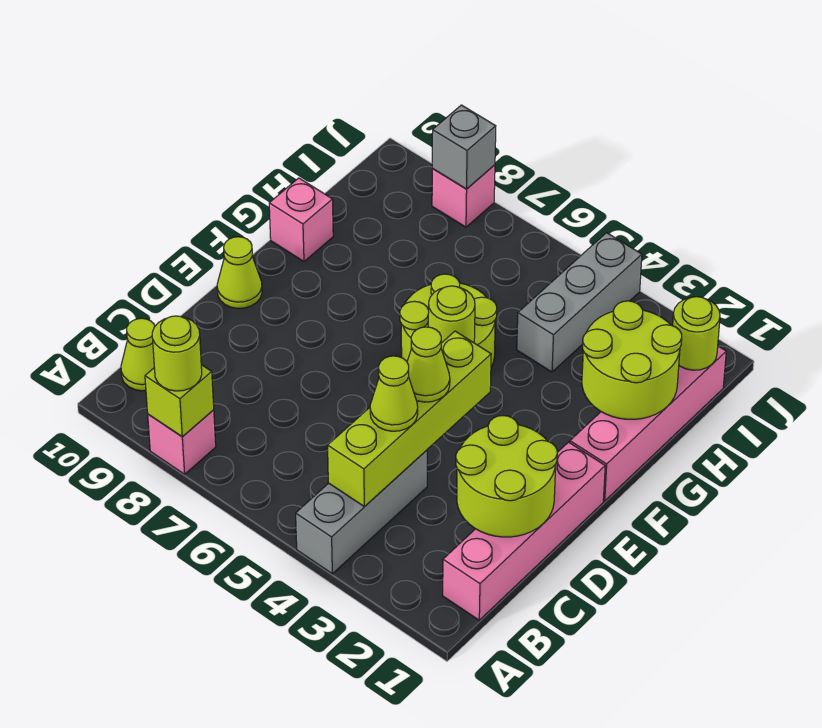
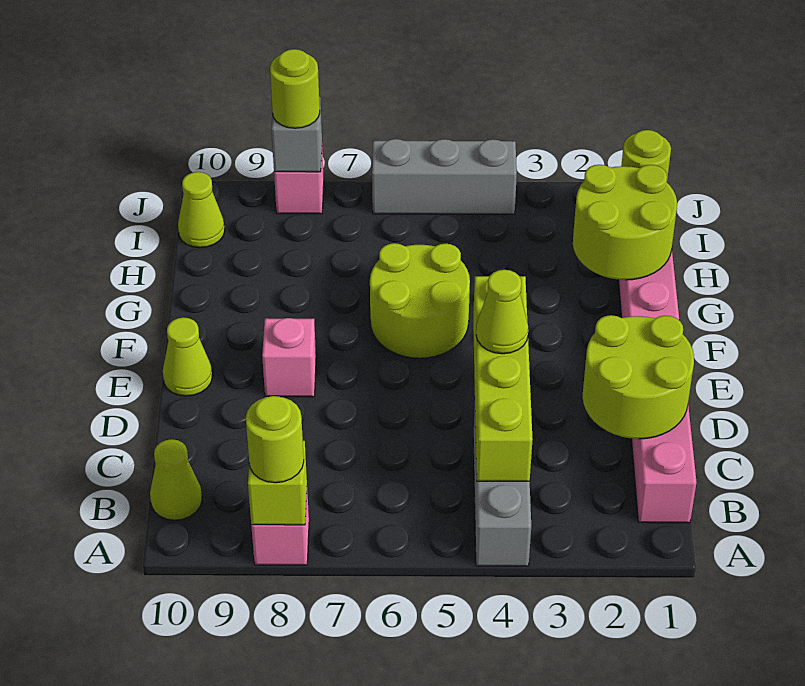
lime cone C4 level 3 -> lime cone I10 level 1
lime round brick F5 level 2 -> lime round brick J8 level 3
pink brick G10 level 1 -> pink brick E8 level 1
grey brick H4:J4 level 1 -> grey brick J4:J6 level 1

